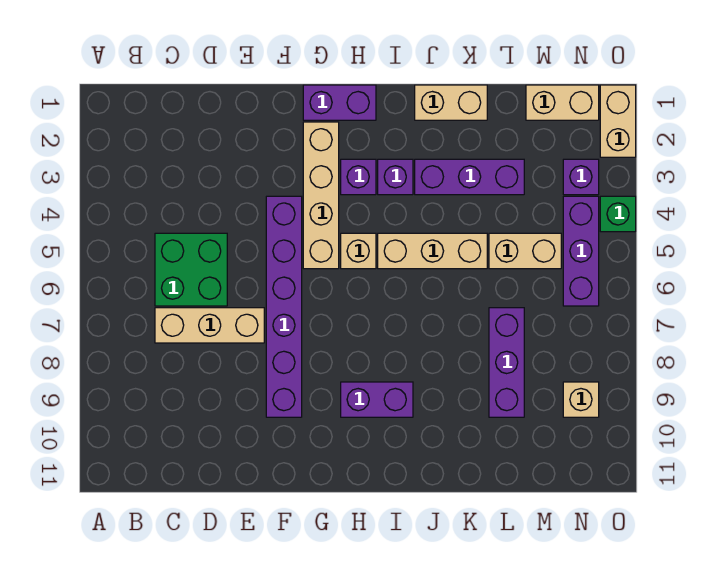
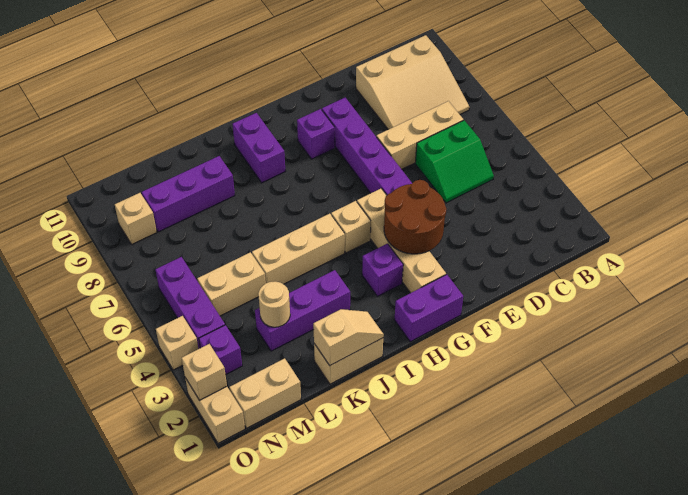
none -> tan slope B8:D10 level 1 top 10
green brick C5:D6 level 1 -> green slope C5:D6 level 1 top 6
none -> brown round brick F3:G4 level 2
purple brick H9:I9 level 1 -> purple brick I9:I10 level 1
purple brick I3 level 1 -> purple brick G9 level 1
none -> tan slope J1:K1 level 2 top K
none -> tan round brick L3 level 2
purple brick L7:L9 level 1 -> purple brick K9:M9 level 1
none -> tan brick O2 level 2
green brick O4 level 1 -> tan brick O4 level 1

